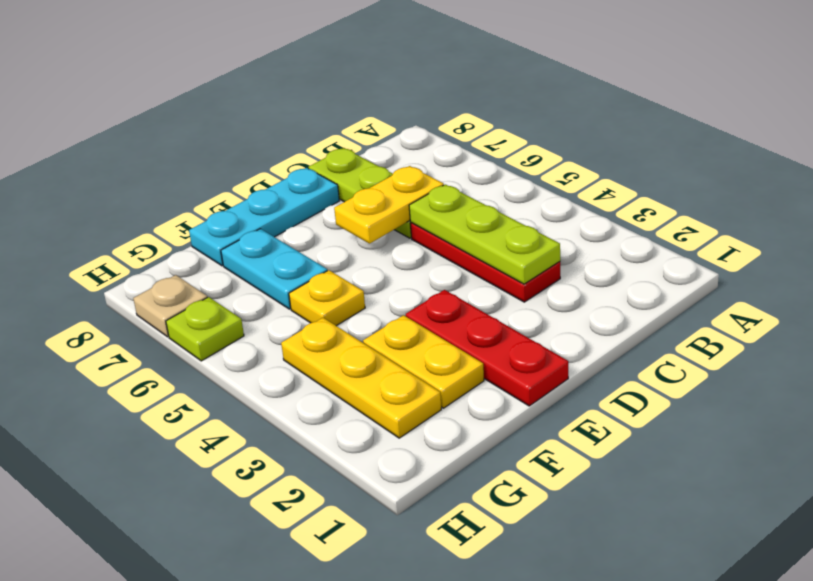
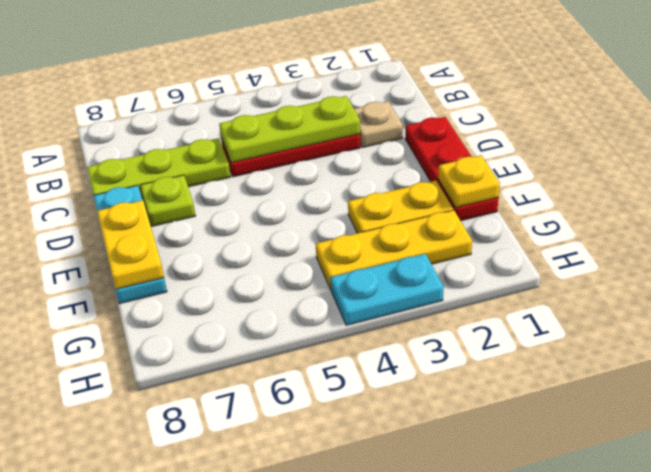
yellow plate C6:D6 level 2 -> yellow plate E8:F8 level 2
red plate E1:E3 level 1 -> red plate D1:F1 level 1
yellow plate F5 level 1 -> yellow plate F1 level 2
cyan plate F6:F7 level 1 -> cyan plate H3:H4 level 1
lime plate H6 level 1 -> lime plate D7 level 1
tan plate H7 level 1 -> tan plate C2 level 1

